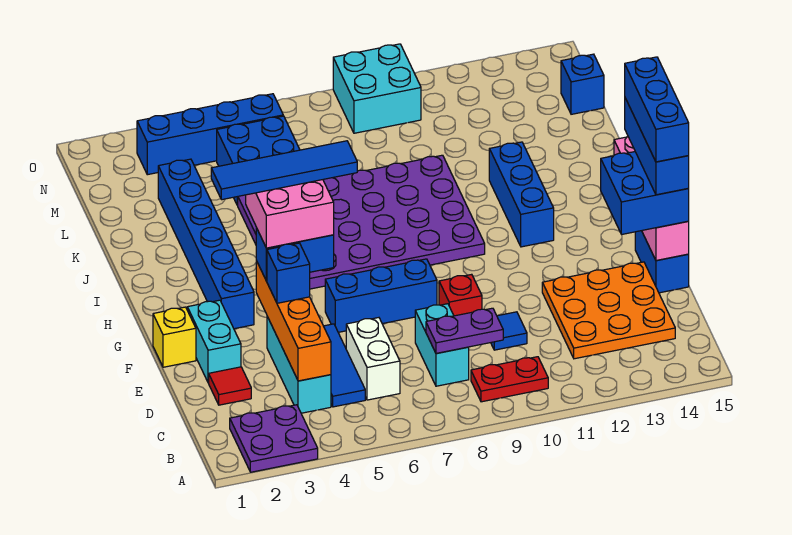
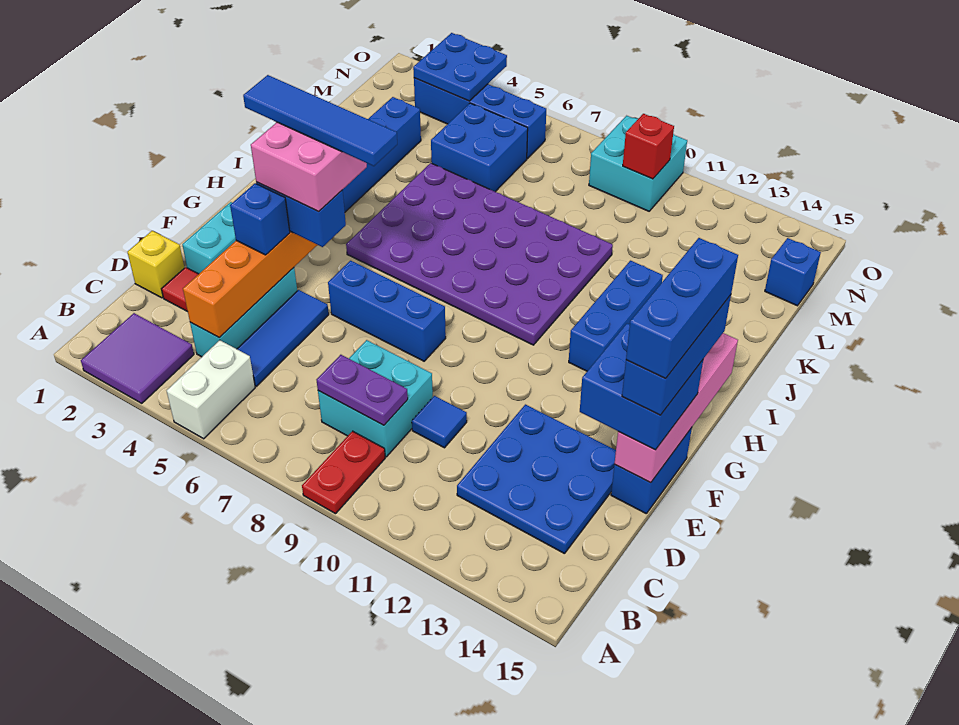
purple plate A2:B3 level 1 -> purple tile A2:B3 level 1
red plate B9:B10 level 1 -> red plate A9:B9 level 1
white brick C6:D6 level 1 -> white brick A5:B5 level 1
cyan brick C8:D8 level 1 -> cyan brick C8:D9 level 1
orange plate C12:E14 level 1 -> blue plate C12:E14 level 1
red brick E9 level 1 -> red brick N10 level 2
yellow brick F1 level 1 -> yellow brick D1 level 1
none -> blue plate N3:O4 level 2

